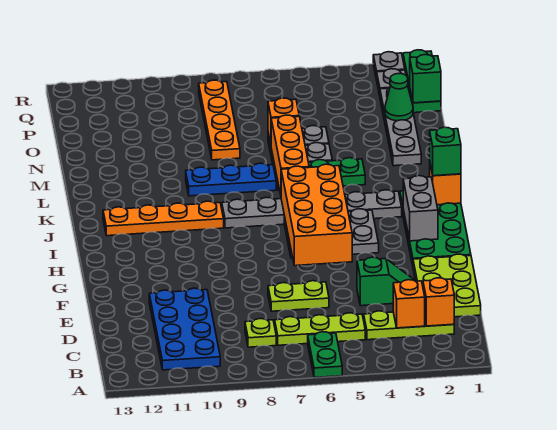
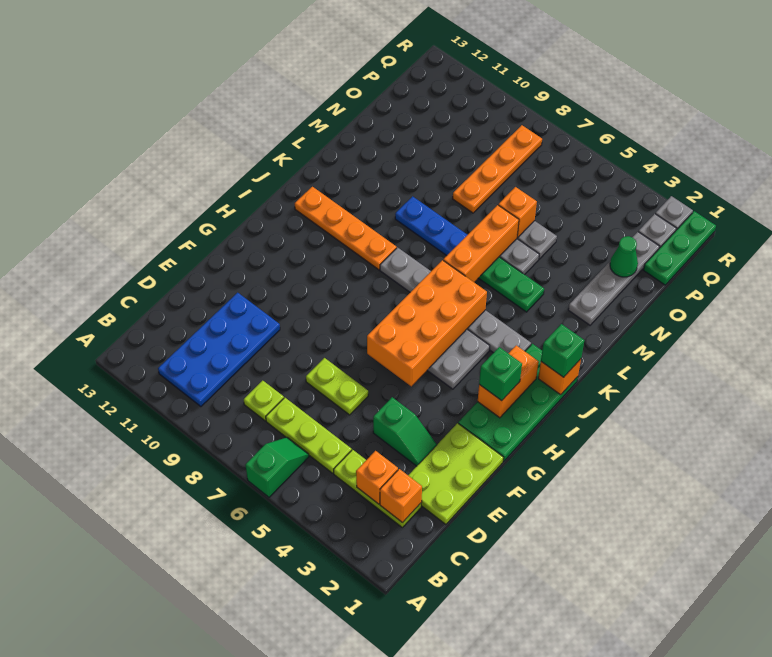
green plate A6:B6 level 1 -> green slope A6:B6 level 1 top A
grey brick H2:I2 level 2 -> orange brick H2:I2 level 2
green brick P1 level 2 -> green brick H2 level 3

